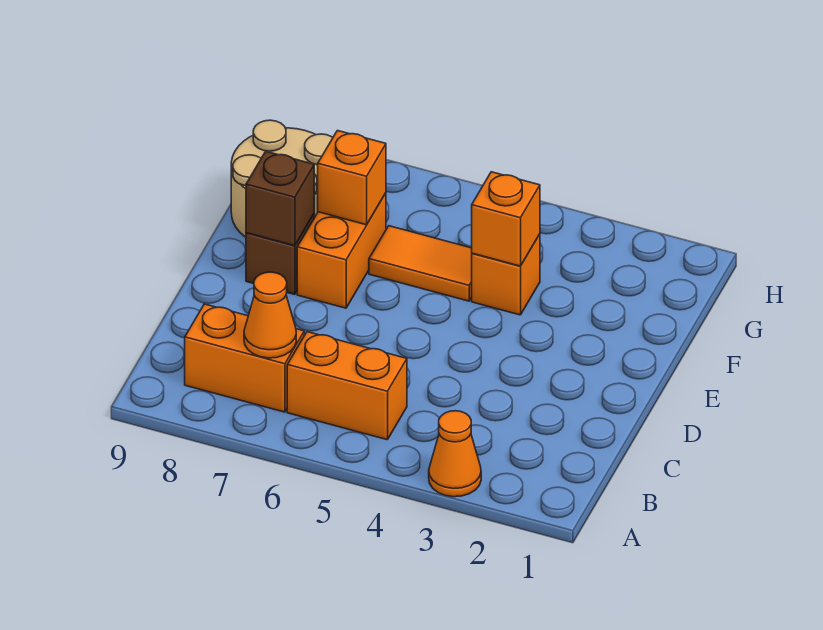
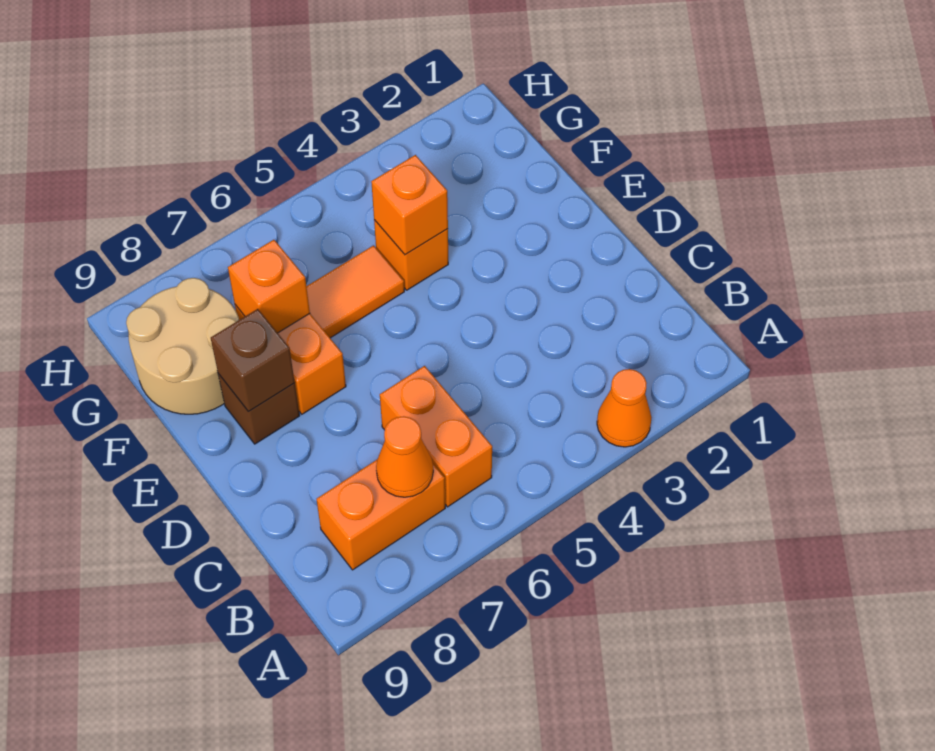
orange brick B5:B6 level 1 -> orange brick B6:C6 level 1

